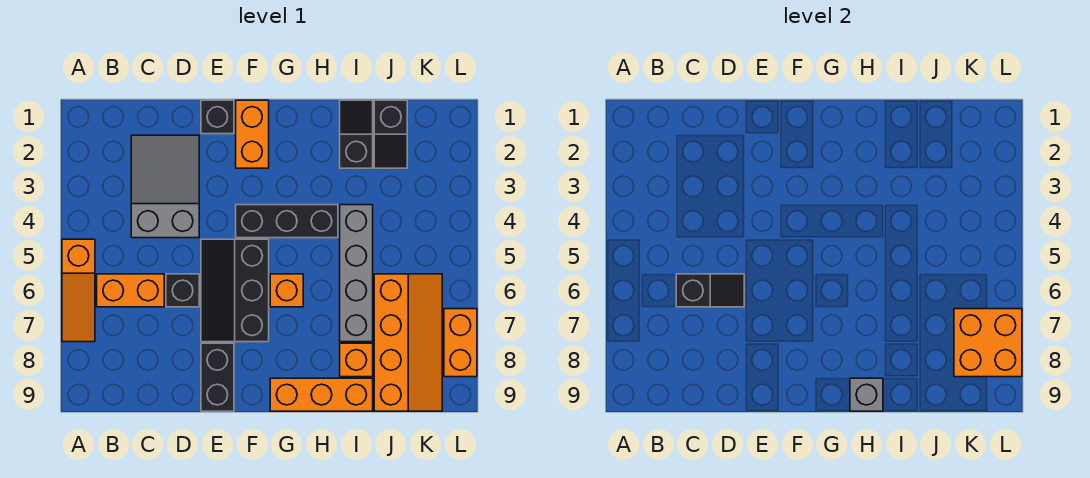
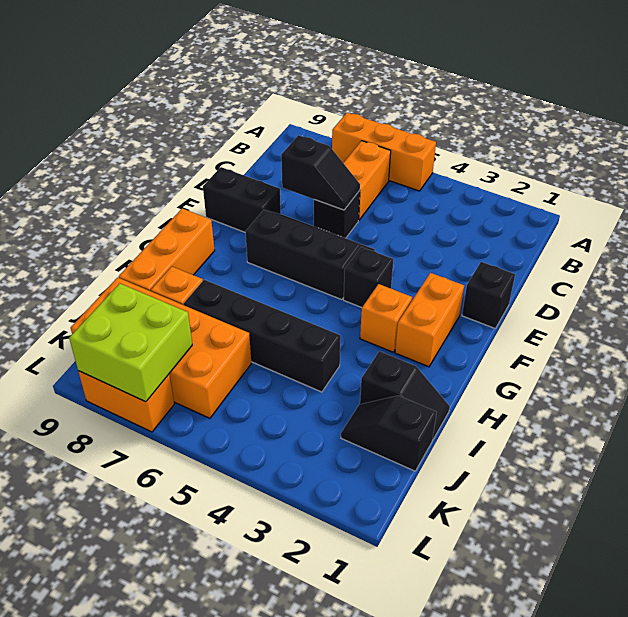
orange slope A5:A7 level 1 top 5 -> orange brick A5:A7 level 1
grey slope C2:D4 level 1 top 4 -> none
black slope C6:D6 level 2 top C -> black slope D6:D7 level 2 top 7
orange brick F1:F2 level 1 -> orange brick F2:G2 level 1
black brick F4:H4 level 1 -> black brick F4 level 1
orange brick G6 level 1 -> orange brick G3 level 1
grey brick H9 level 2 -> none
grey brick I4:I7 level 1 -> black brick I4:I7 level 1
orange slope J6:K9 level 1 top J -> orange brick J6:K9 level 1
orange brick K7:L8 level 2 -> lime brick K7:L8 level 2

